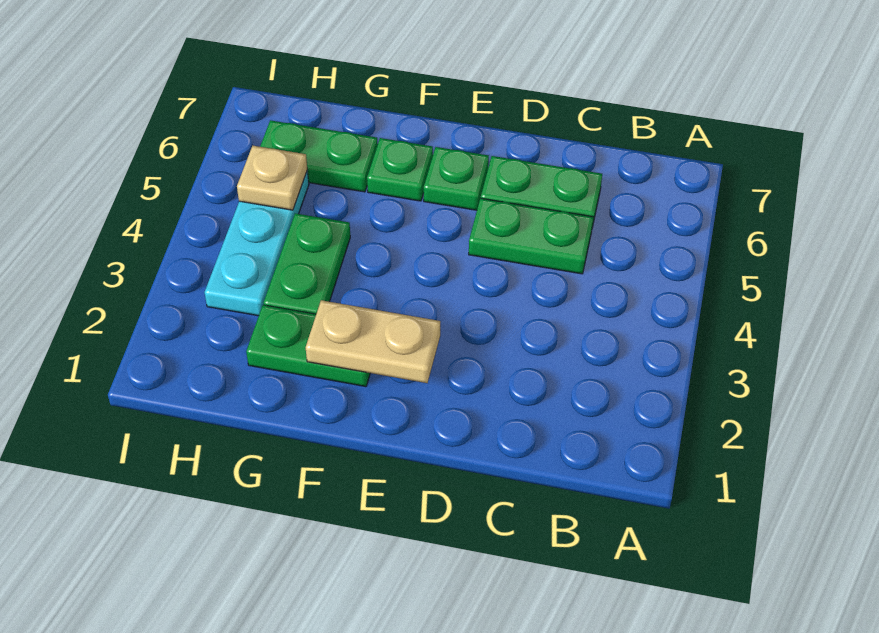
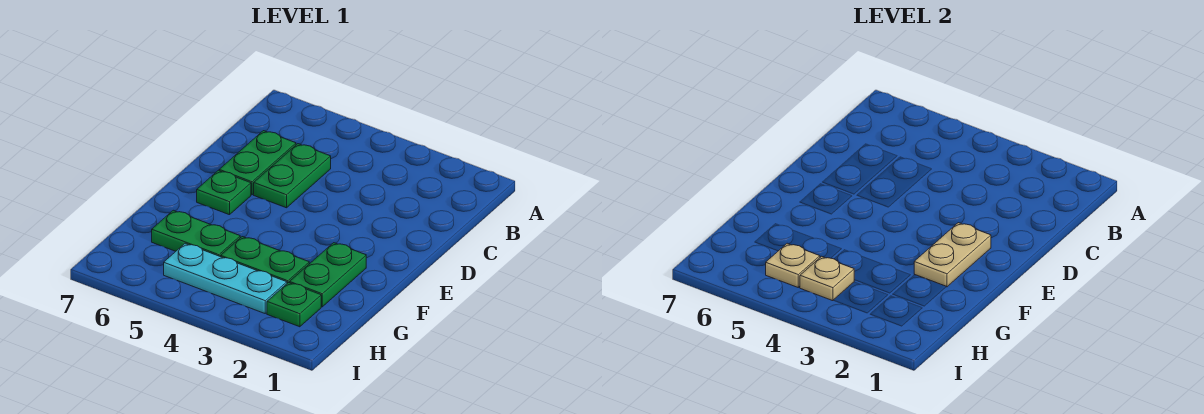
green plate F6 level 1 -> green plate H2 level 1
green plate G6:H6 level 1 -> green plate G5:G6 level 1
none -> tan plate H4 level 2

